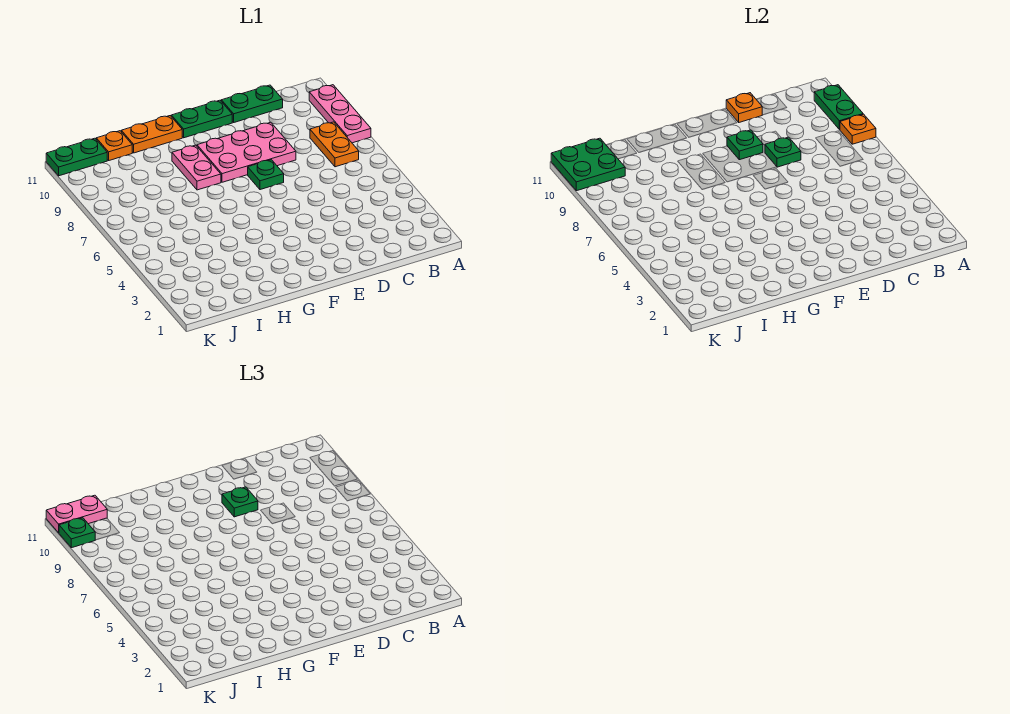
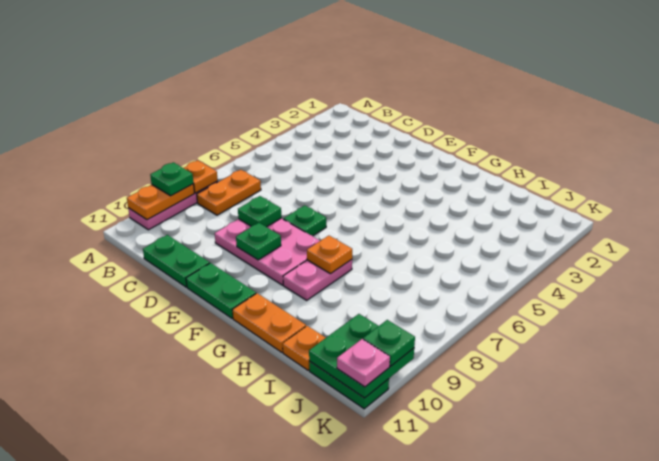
green plate A9:A10 level 2 -> orange plate A9:A10 level 2
orange plate D11 level 2 -> orange plate G8 level 2
green plate E9 level 3 -> green plate A9 level 3
pink plate J11:K11 level 3 -> pink plate K11 level 3

